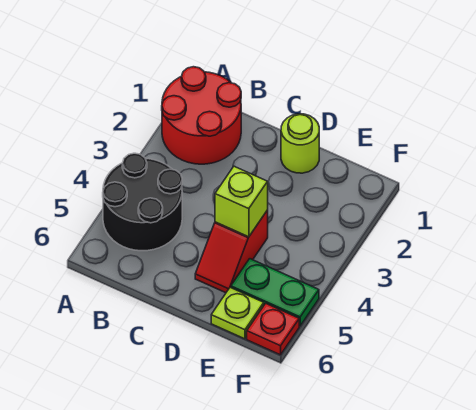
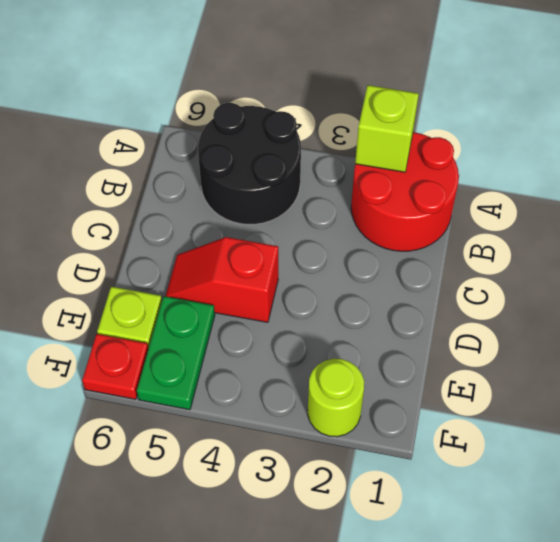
lime round brick D1 level 1 -> lime round brick F2 level 1
lime brick D4 level 2 -> lime brick A2 level 2

